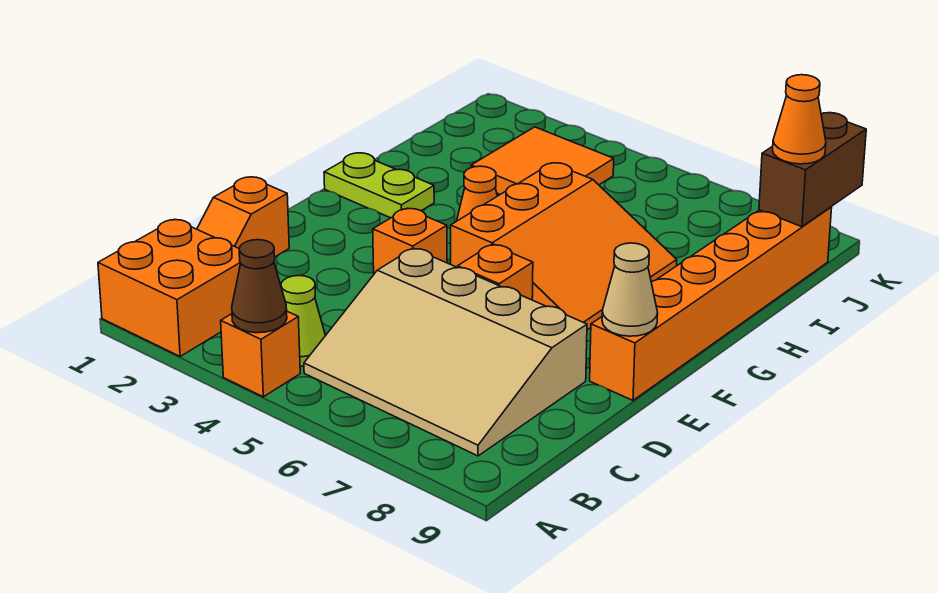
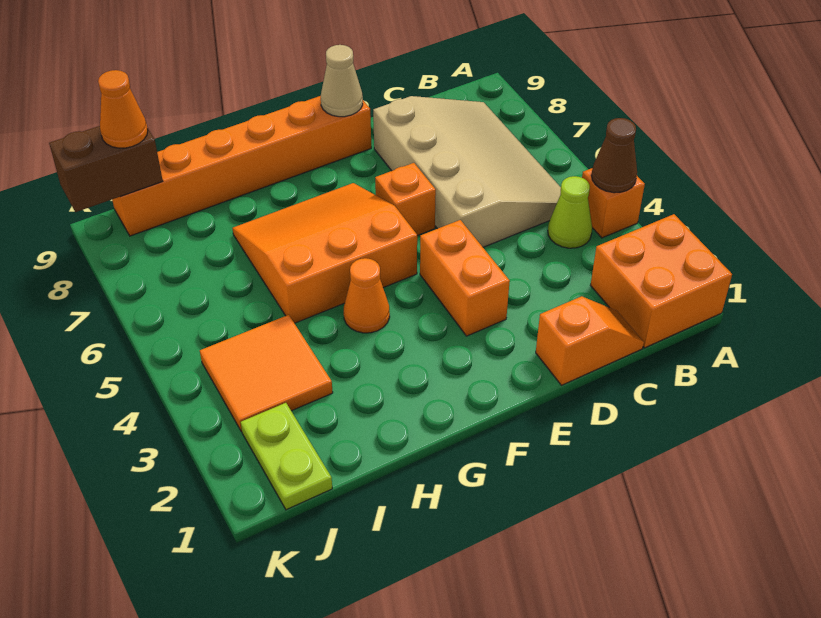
orange brick E4 level 1 -> orange brick E3:E4 level 1
lime plate G1:G2 level 1 -> lime plate J1:J2 level 1

